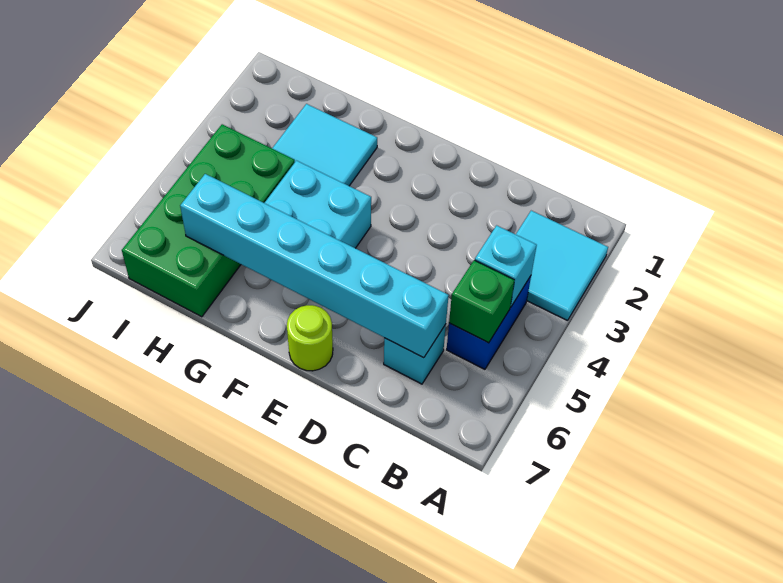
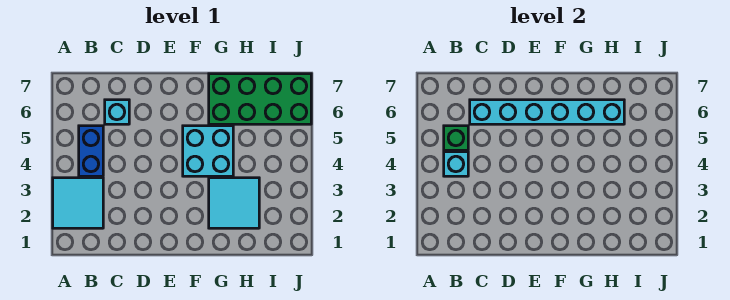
lime round brick E7 level 1 -> none
green brick H4:I7 level 1 -> green brick G6:J7 level 1

